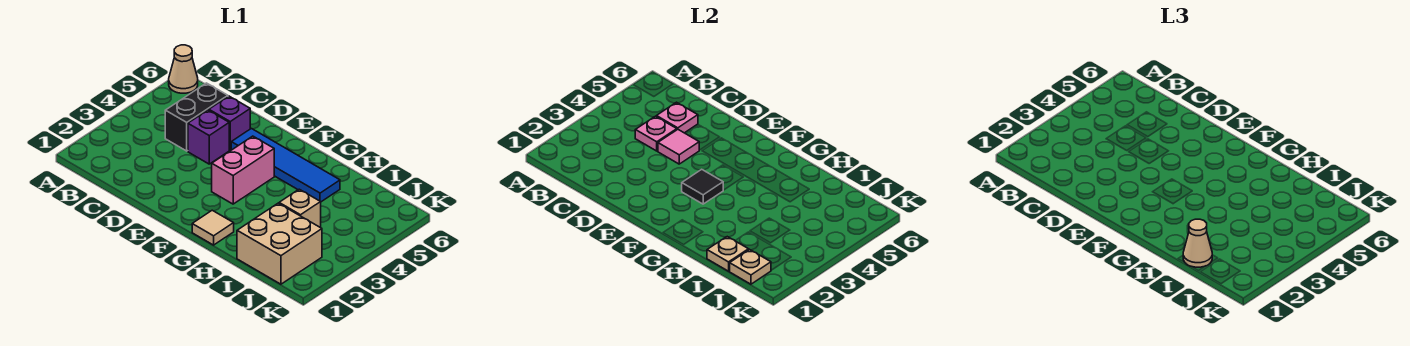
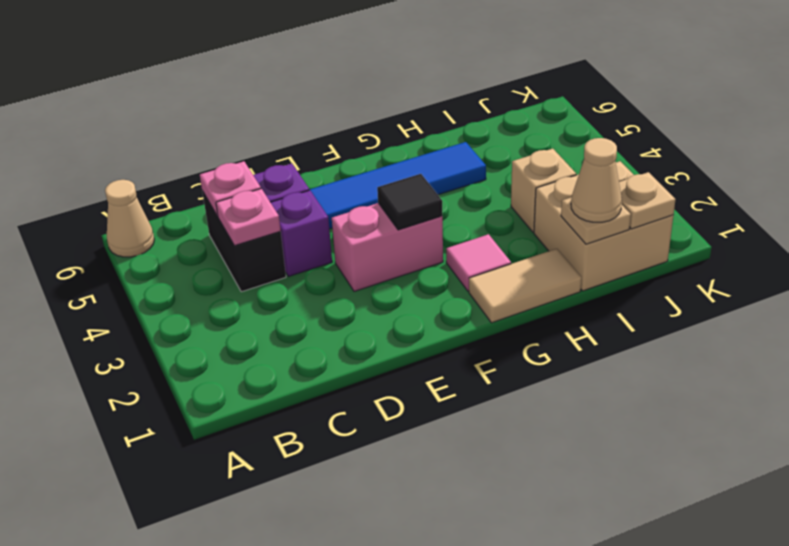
pink tile D4 level 2 -> pink tile G2 level 1
pink brick F3:F4 level 1 -> pink brick E3:F3 level 1
tan tile G1 level 1 -> tan tile G1:H1 level 1

